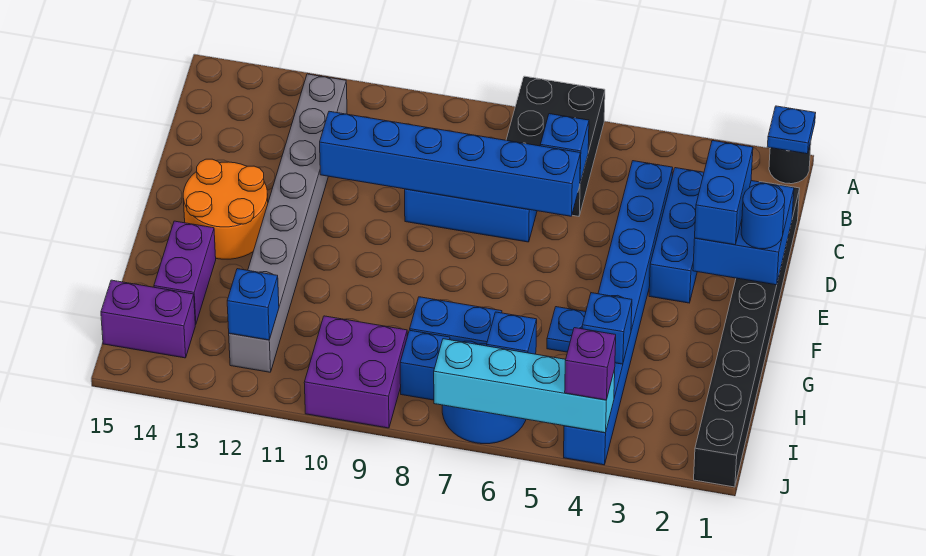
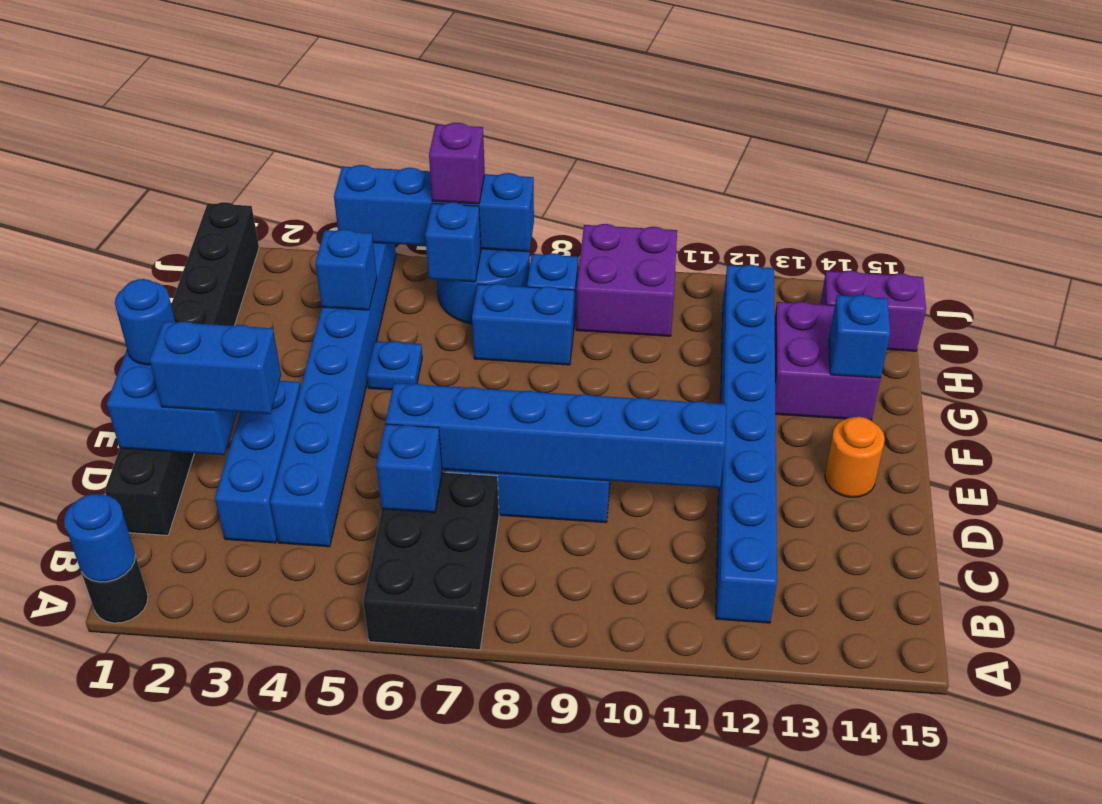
blue plate A1 level 2 -> blue round brick A1 level 2
grey brick B12:I12 level 1 -> blue brick B12:I12 level 1
blue brick D2:E2 level 3 -> blue brick D2:D3 level 3
orange round brick E13:F14 level 1 -> orange round brick E14 level 1
purple brick G14:H14 level 1 -> purple brick G13:H14 level 1
blue brick I12 level 2 -> blue brick G14 level 2
cyan brick J4:J7 level 2 -> blue brick J4:J7 level 2
purple brick J4 level 3 -> purple brick J6 level 3

